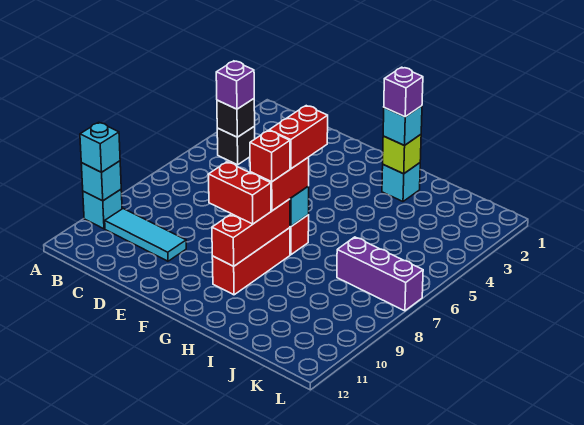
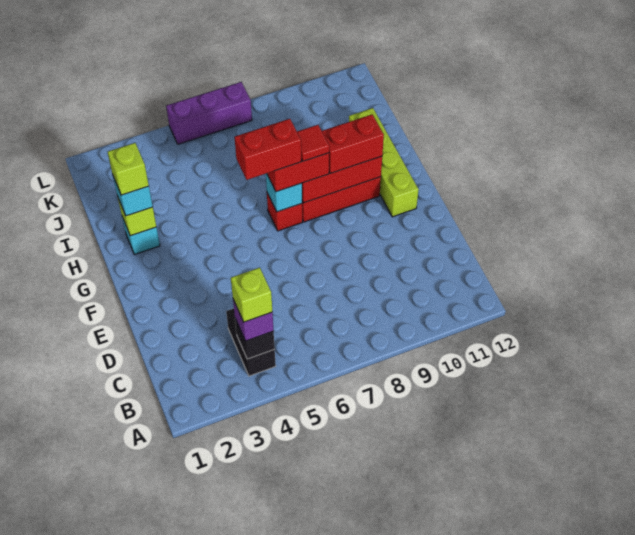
cyan brick A10 level 1 -> none
cyan brick A10 level 2 -> none
cyan brick A10 level 3 -> none
black brick B4 level 1 -> black brick B4:C4 level 1
none -> lime brick B4 level 4
cyan tile B10:D10 level 1 -> none
red brick F9:G9 level 3 -> red brick G9:G10 level 3
none -> lime brick F11:I11 level 1
red brick G8 level 4 -> red tile G8 level 4
purple brick H2 level 4 -> lime brick H2 level 4
purple brick J7:L7 level 1 -> purple brick L5:L7 level 1

